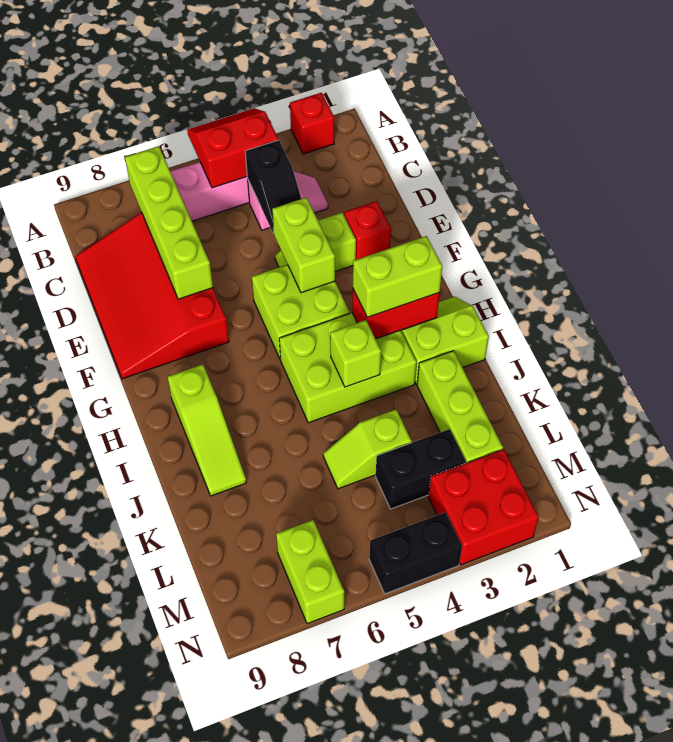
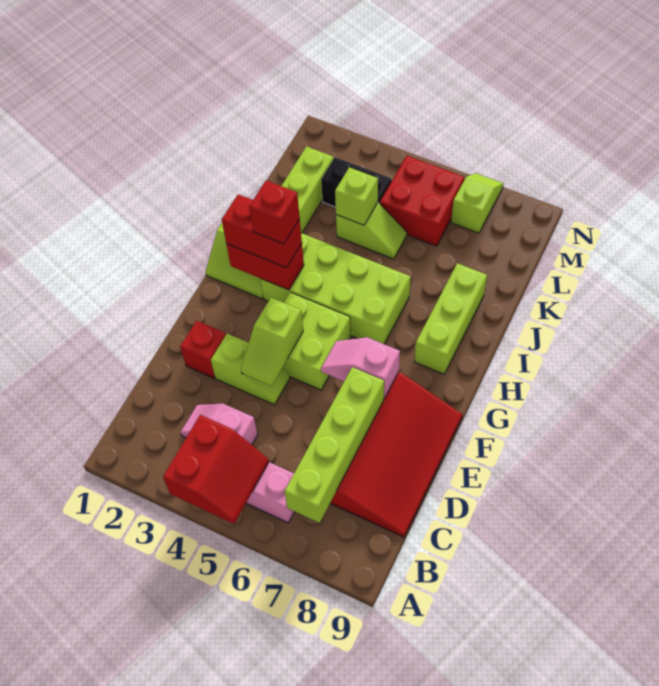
red brick A2 level 1 -> red brick H3 level 4
red slope A4:B5 level 2 top B -> red slope A4:B5 level 2 top 4
black slope C4:D4 level 2 top C -> none
lime brick E4:F4 level 2 -> lime slope E4:F4 level 2 top F
none -> pink slope F6:F7 level 2 top 7
lime brick H2:H3 level 3 -> red brick H2:H3 level 3
lime brick H3:I5 level 1 -> lime brick H3:I6 level 1
lime slope H8:J8 level 1 top H -> lime brick H8:J8 level 1
lime brick I4 level 2 -> lime brick K4 level 2
red brick M2:N3 level 1 -> red brick L5:M6 level 1
lime brick M7:N7 level 1 -> lime slope M7:N7 level 1 top M
black brick N4:N5 level 1 -> none

